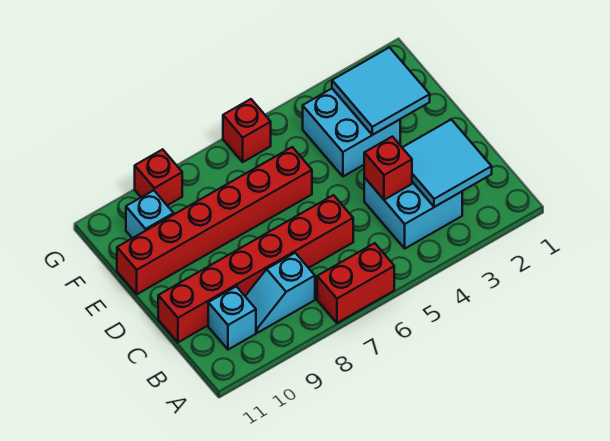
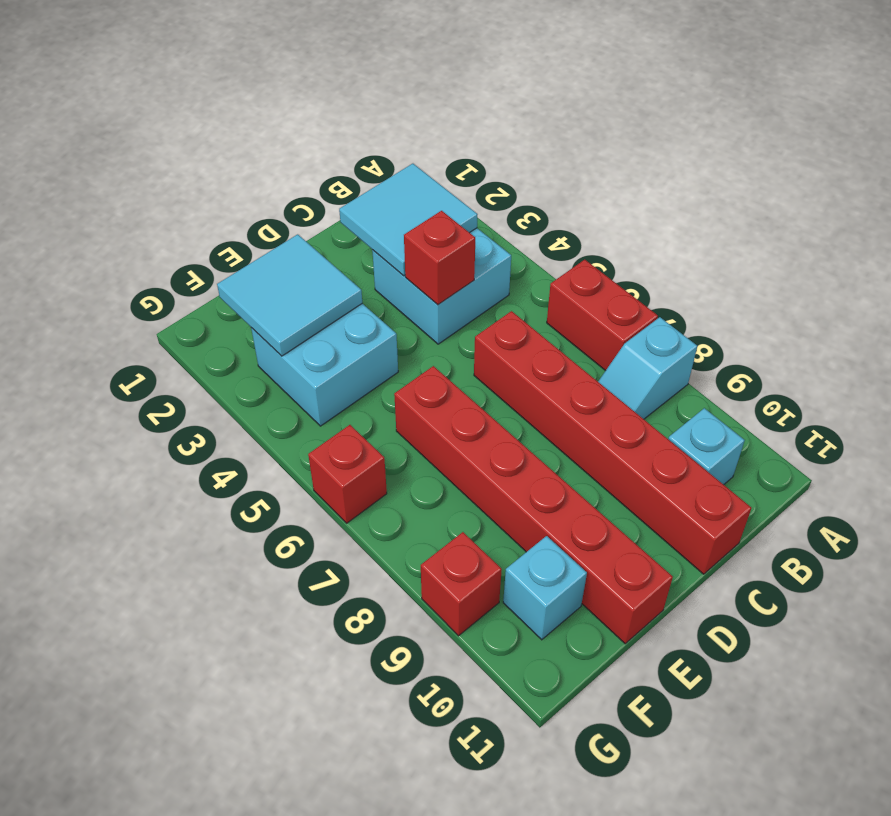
cyan slope B8:B9 level 1 top 8 -> cyan slope A8:B8 level 1 top A

